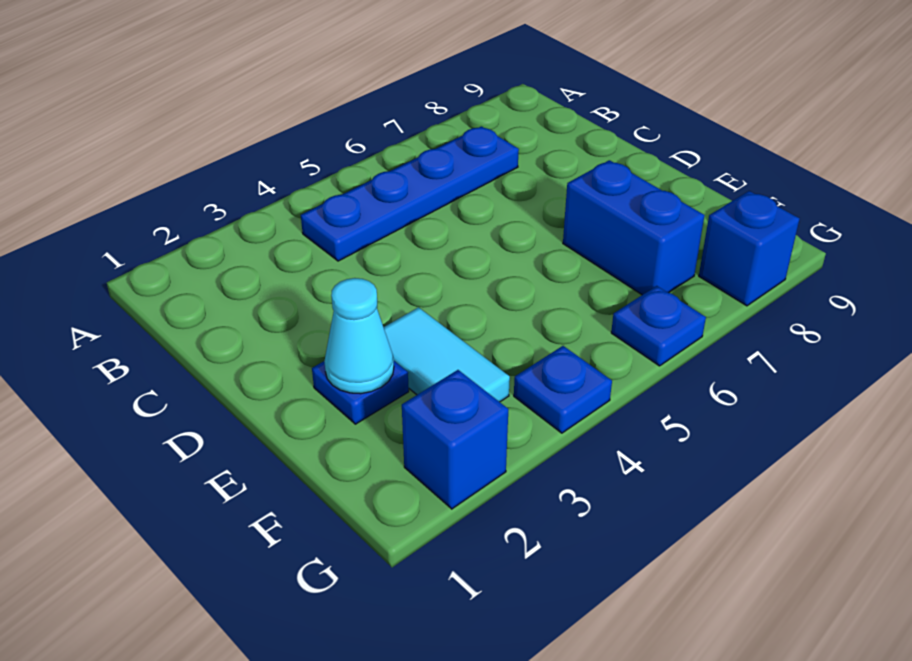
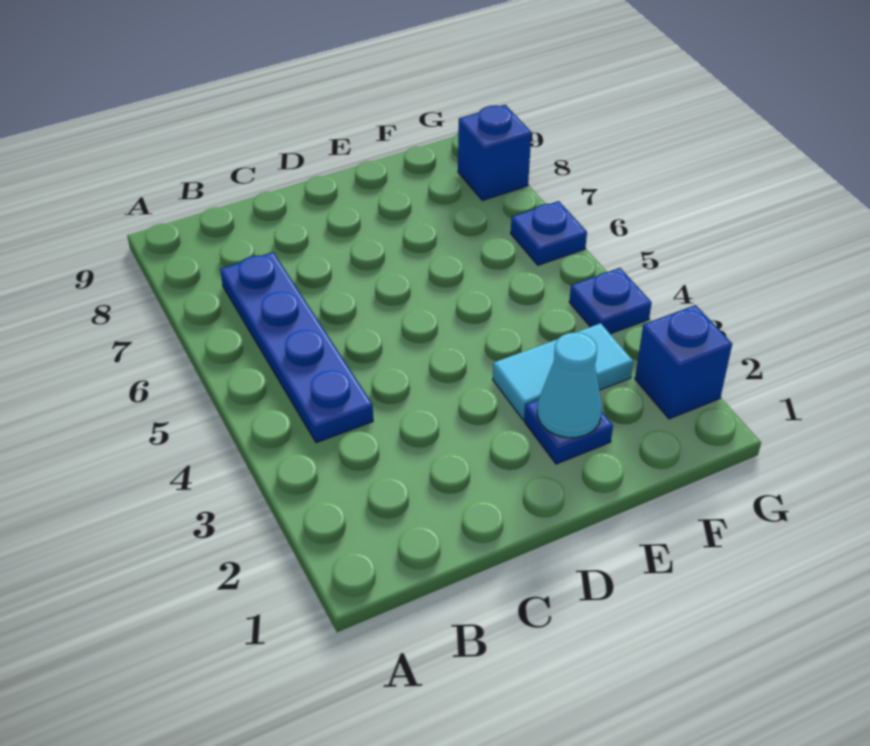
blue brick E7:F7 level 1 -> none

